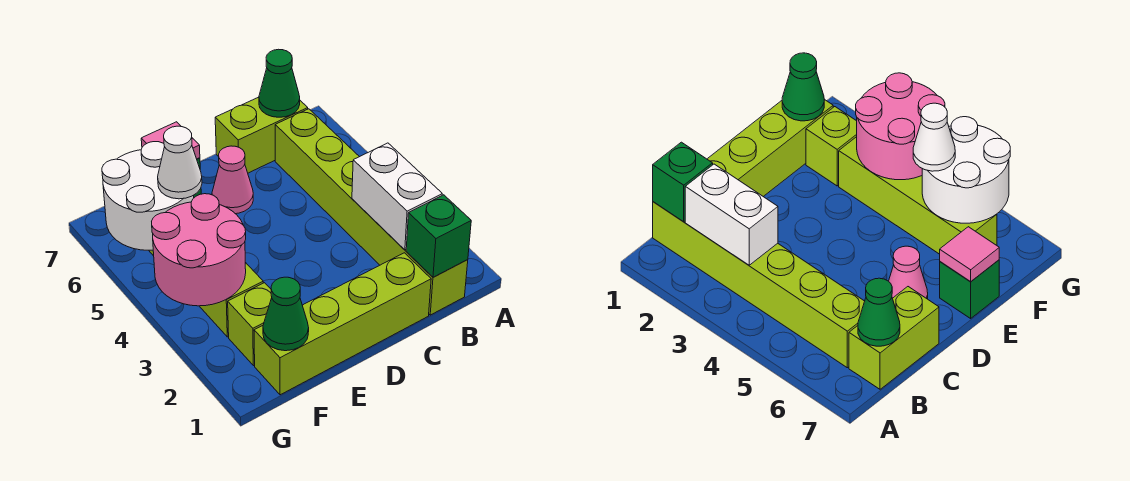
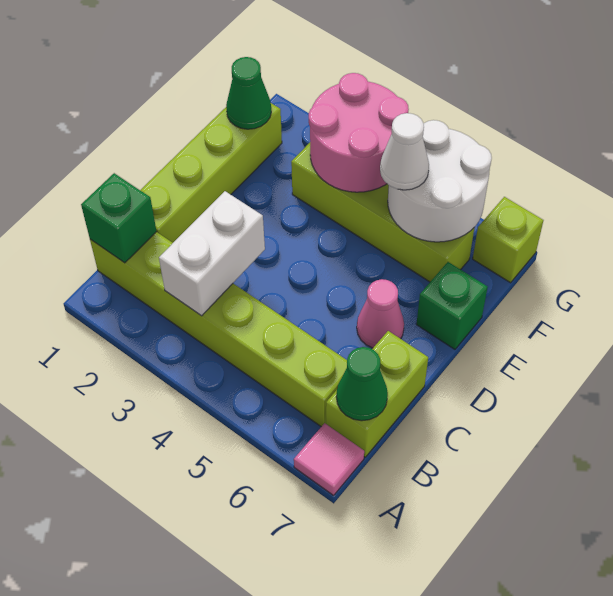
white brick B2:B3 level 2 -> white brick B3:C3 level 2
pink tile E7 level 2 -> pink tile A7 level 1
lime brick F2 level 1 -> lime brick G7 level 1

